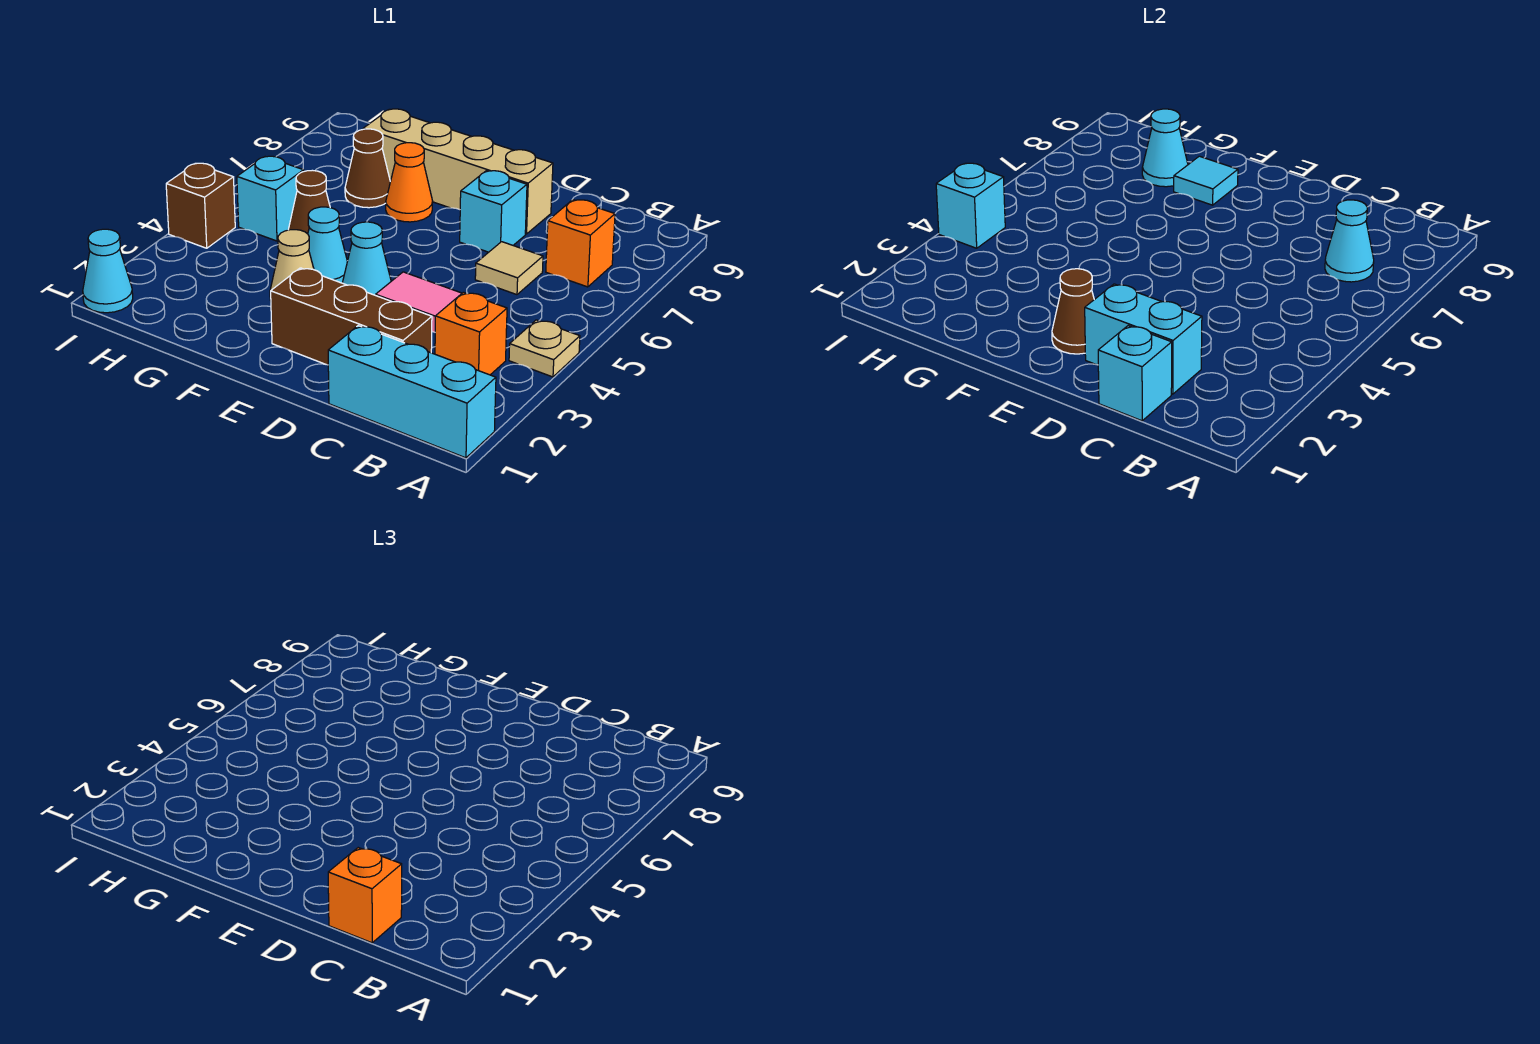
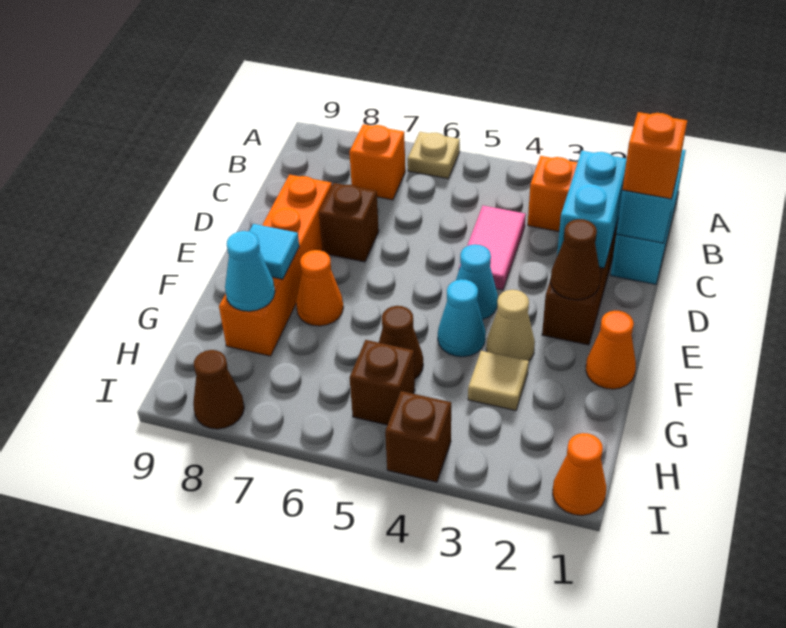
tan plate A4 level 1 -> tan plate A6 level 1
cyan cone B7 level 2 -> none
tan tile C6 level 1 -> tan tile G3 level 1
cyan brick D7 level 1 -> brown brick D7 level 1
tan brick D8:G8 level 1 -> orange brick D8:G8 level 1
none -> orange cone F1 level 1
brown cone G7 level 1 -> brown cone I8 level 1
cyan brick H5 level 1 -> brown brick H5 level 1
cyan cone I1 level 1 -> orange cone I1 level 1
cyan brick I4 level 2 -> none

